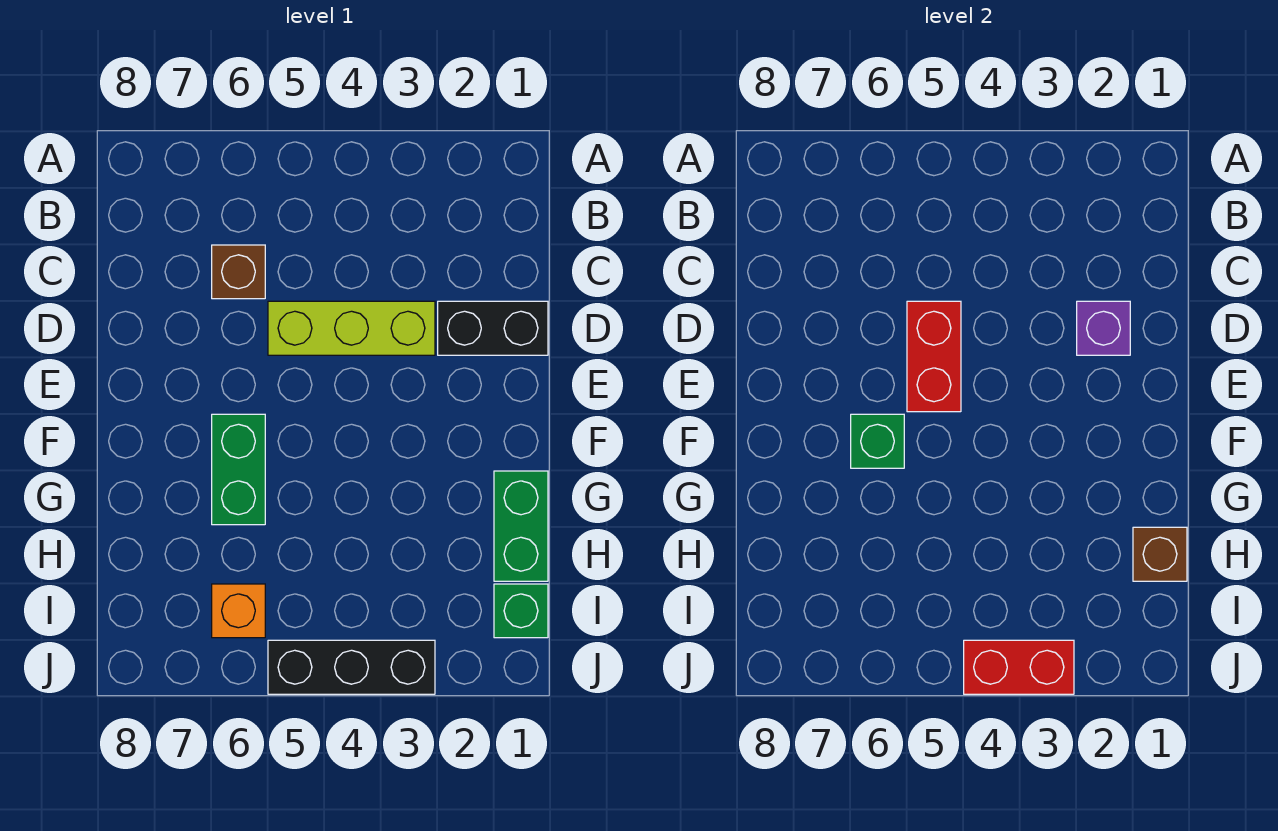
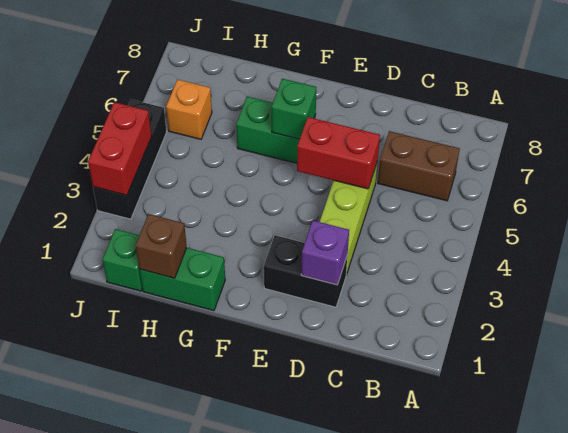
brown brick C6 level 1 -> brown brick B6:C6 level 1
black brick D1:D2 level 1 -> black brick D2:E2 level 1

